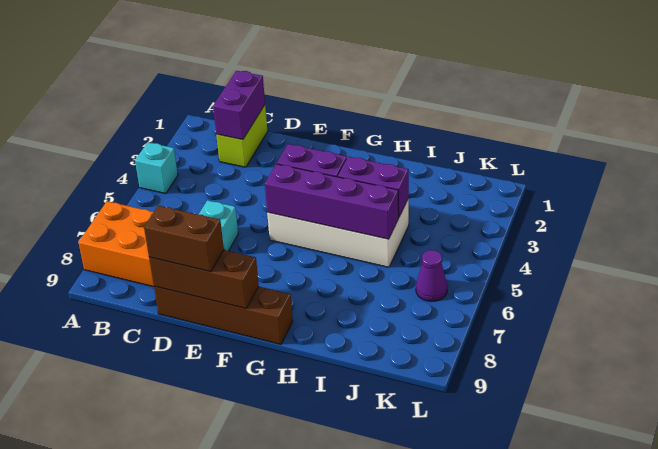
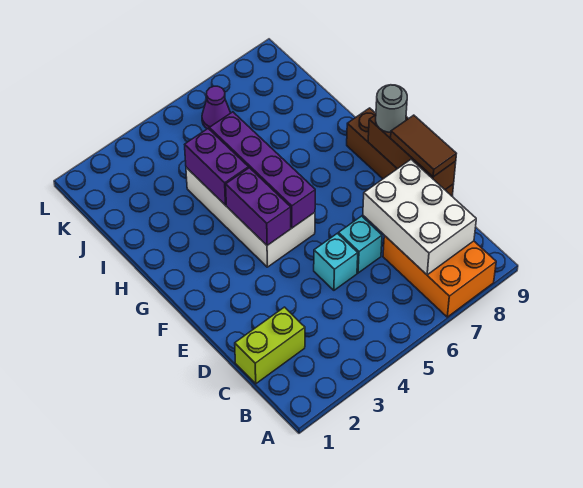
cyan brick A4 level 1 -> cyan brick D5 level 1
none -> white brick B7:D8 level 2
purple brick C1:C2 level 2 -> none
brown brick D9:E9 level 3 -> brown tile D9:E9 level 3
none -> grey round brick F9 level 3

